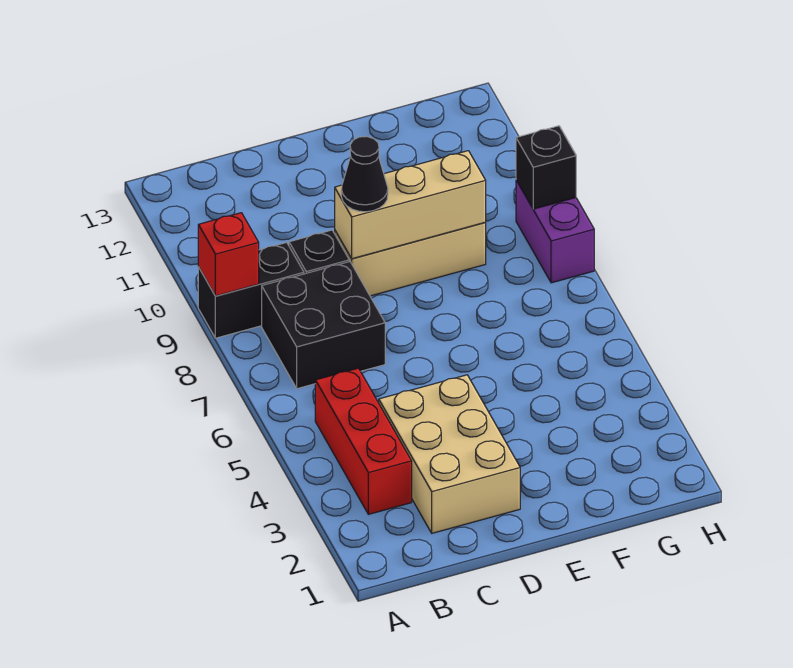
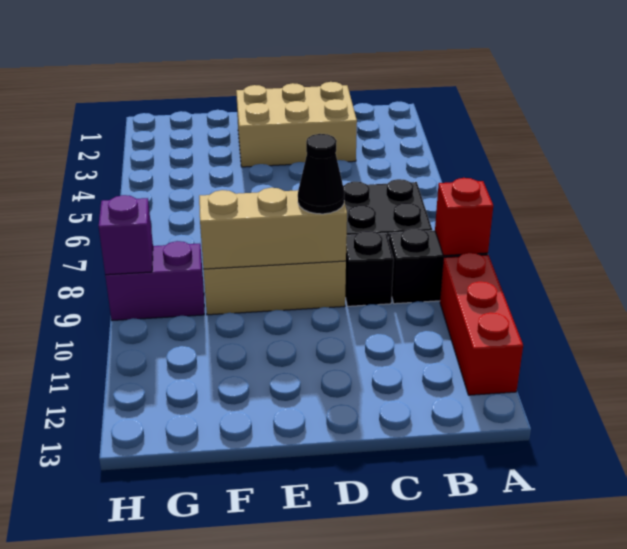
red brick B3:B5 level 1 -> red brick A10:A12 level 1
tan brick C2:D4 level 1 -> tan brick C2:E3 level 1
purple brick H8:H9 level 1 -> purple brick G9:H9 level 1
black brick H9 level 2 -> purple brick H9 level 2

